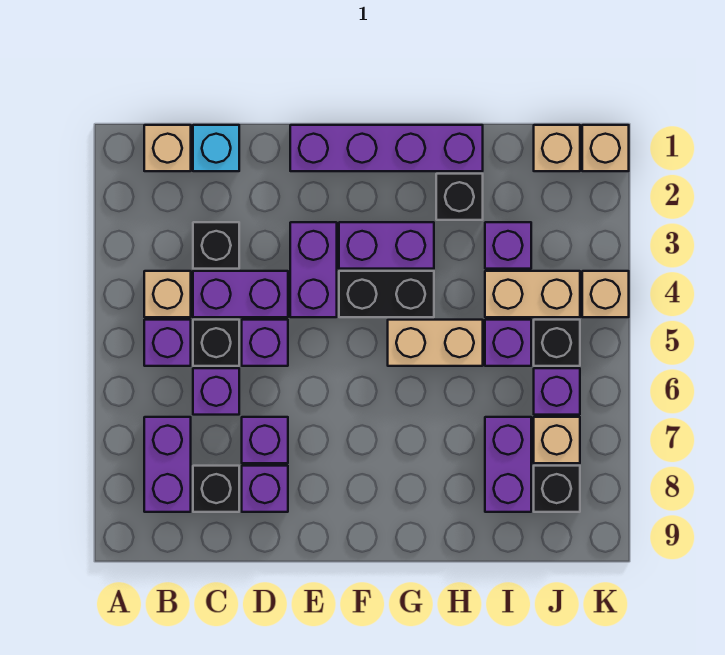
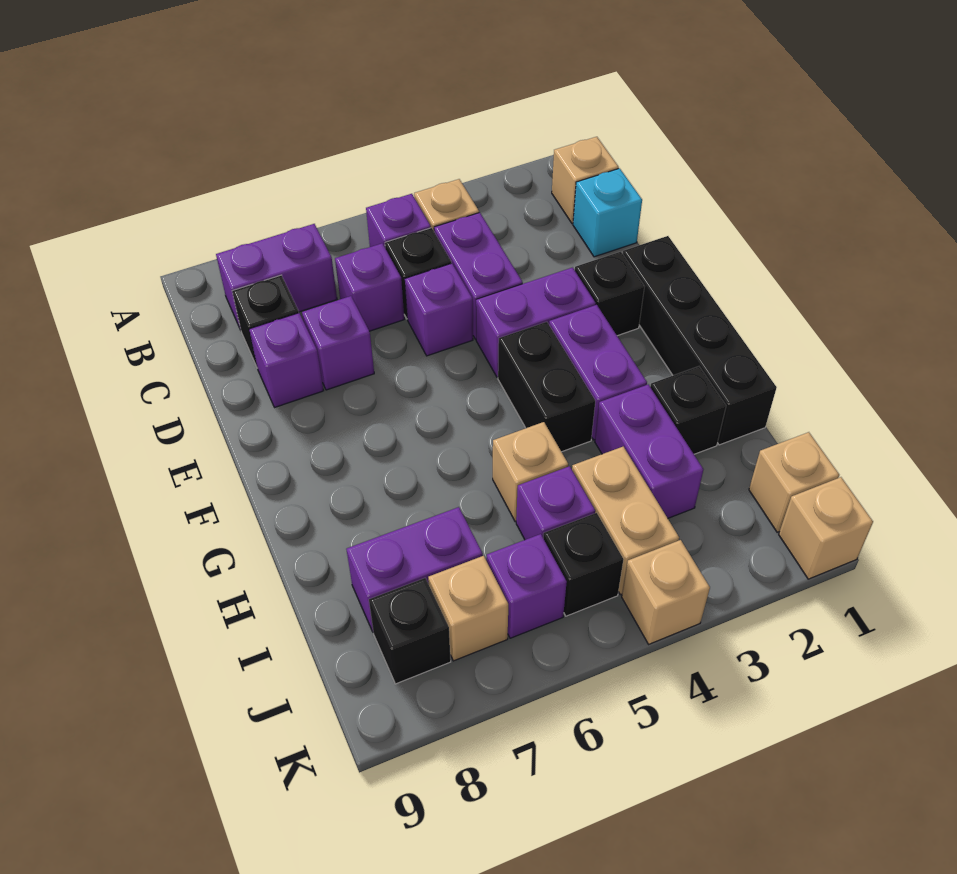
black brick C3 level 1 -> black brick E2 level 1
purple brick E1:H1 level 1 -> black brick E1:H1 level 1
tan brick G5:H5 level 1 -> tan brick H5 level 1
purple brick I3 level 1 -> purple brick H3:I3 level 1

